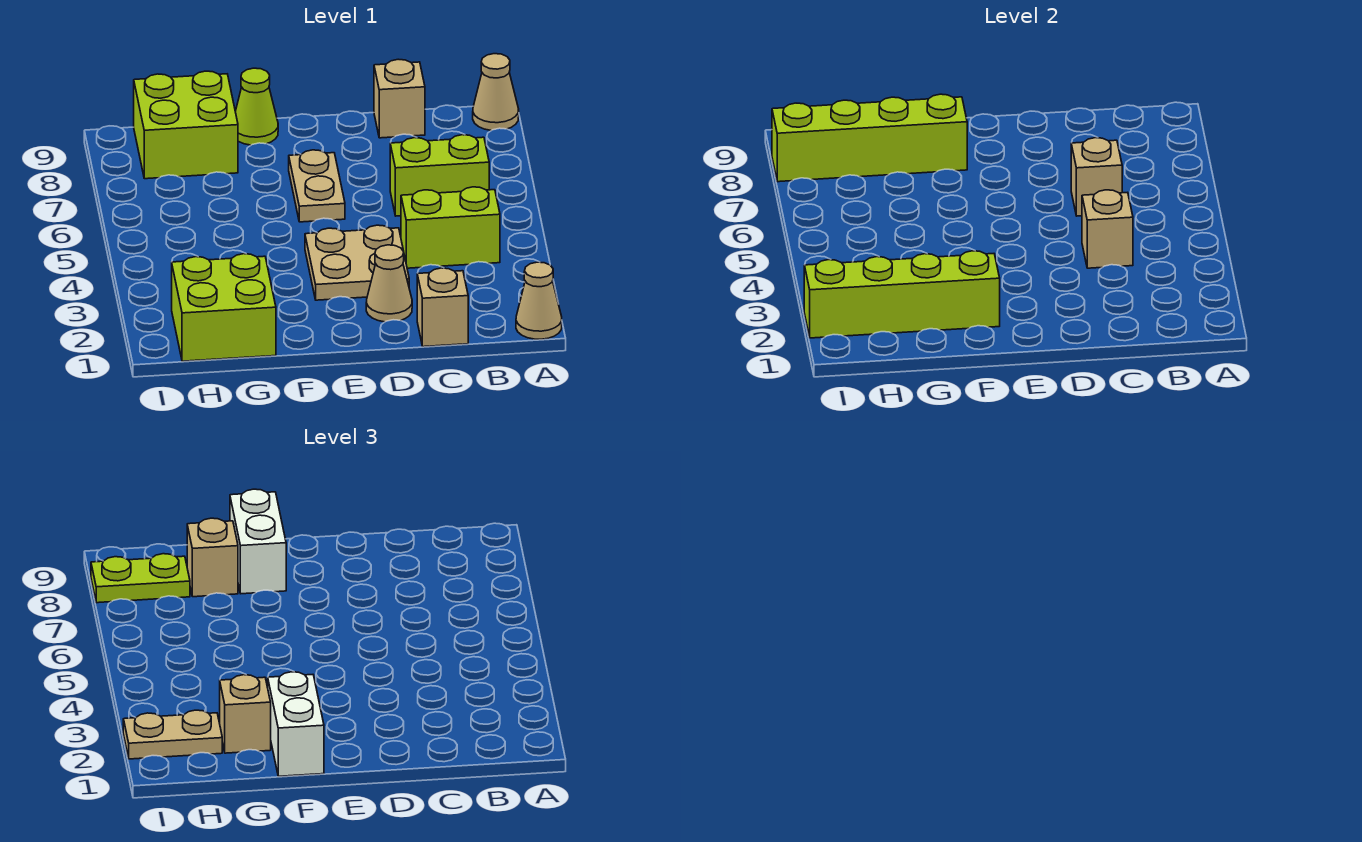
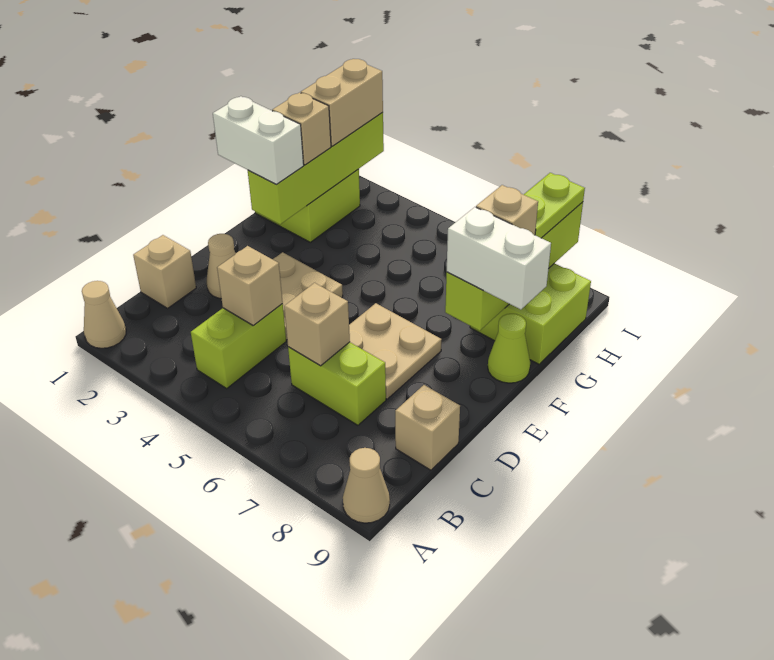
lime brick B6:C6 level 1 -> lime brick C6:C7 level 1
tan plate E6:E7 level 1 -> tan plate D6:E7 level 1
tan plate H2:I2 level 3 -> tan brick H2:I2 level 3

